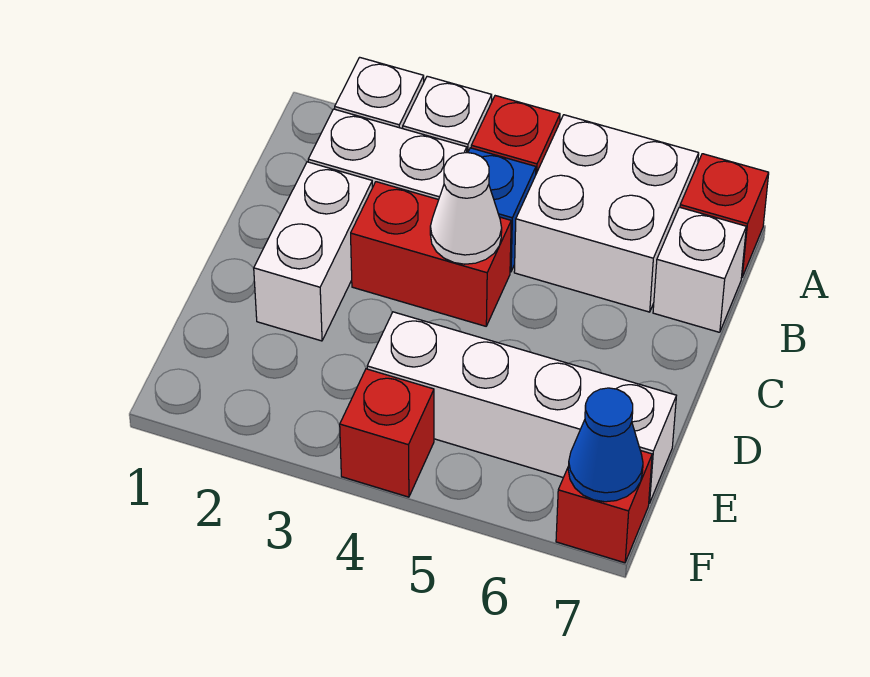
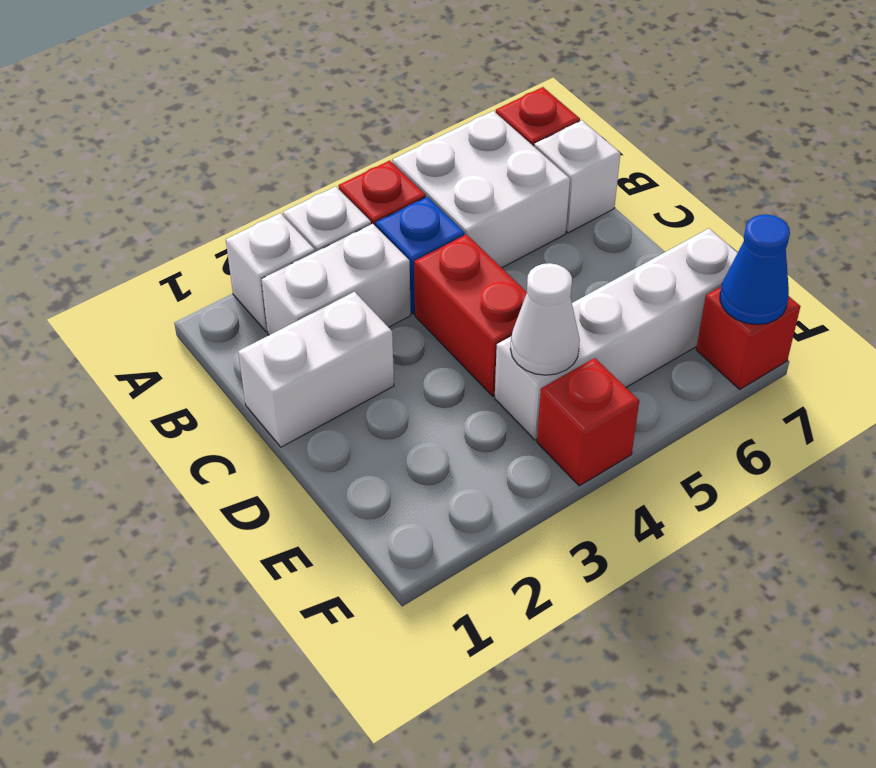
white brick C2:D2 level 1 -> white brick C1:C2 level 1
red brick C3:C4 level 1 -> red brick C4:D4 level 1
white cone C4 level 2 -> white cone E4 level 2

